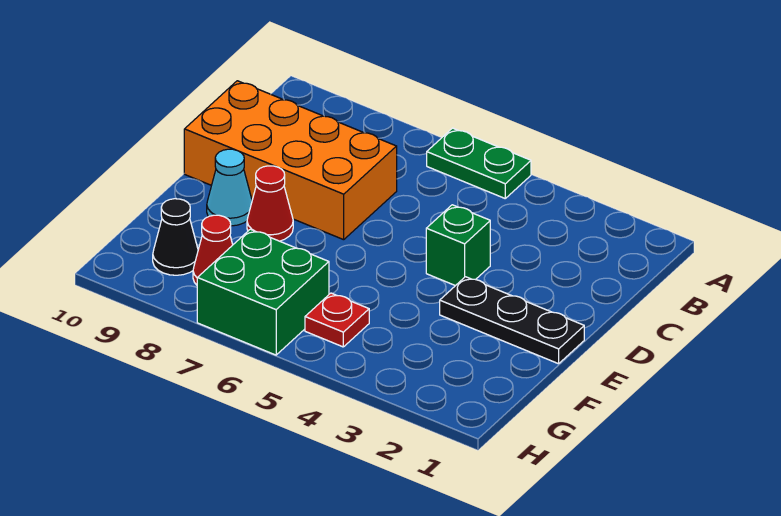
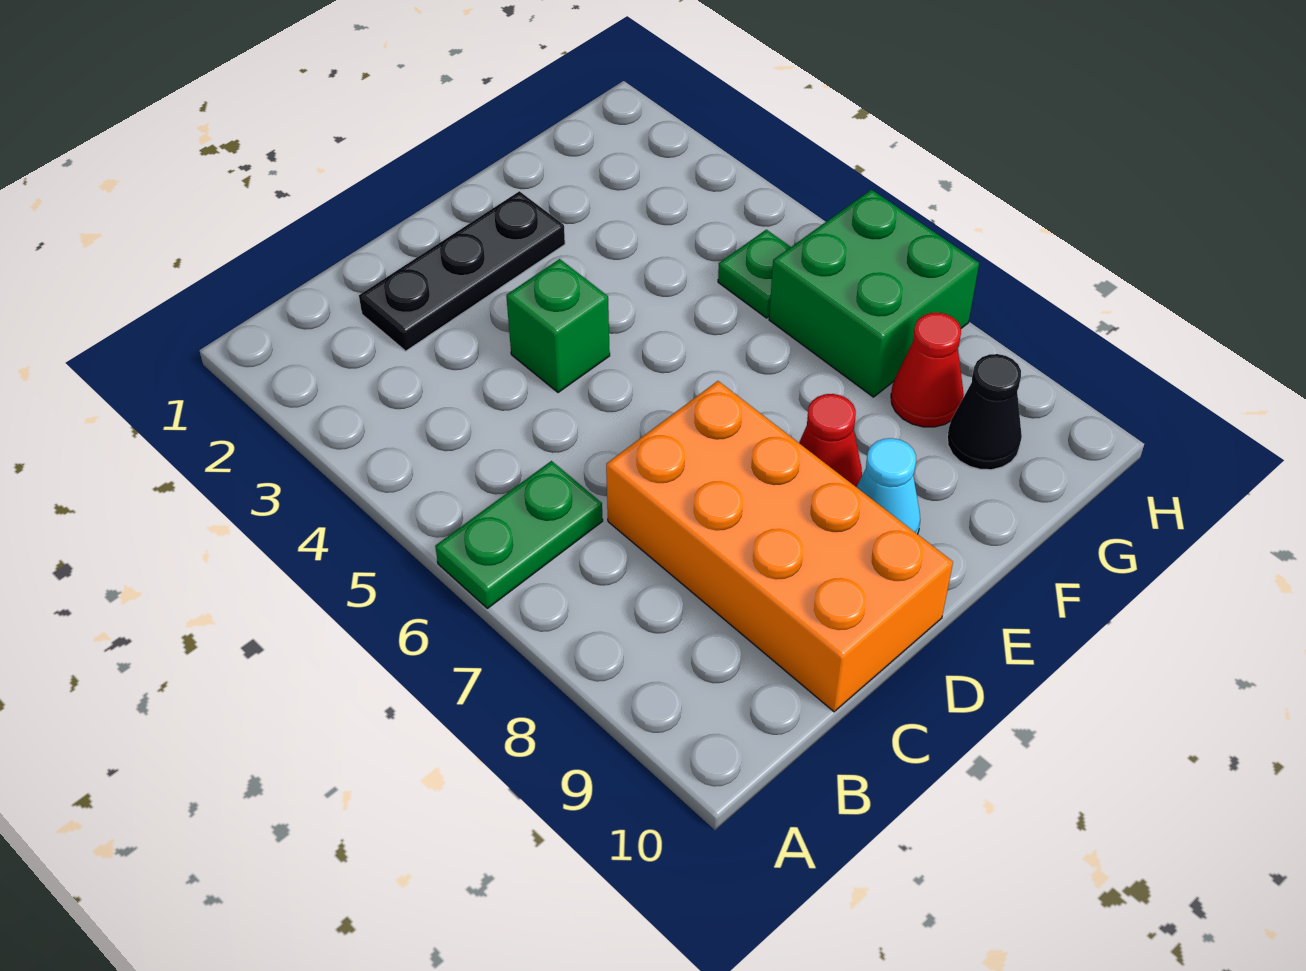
green plate A5:A6 level 1 -> green plate A6:B6 level 1
black plate E1:E3 level 1 -> black plate C2:E2 level 1
red plate G5 level 1 -> green plate G5 level 1

